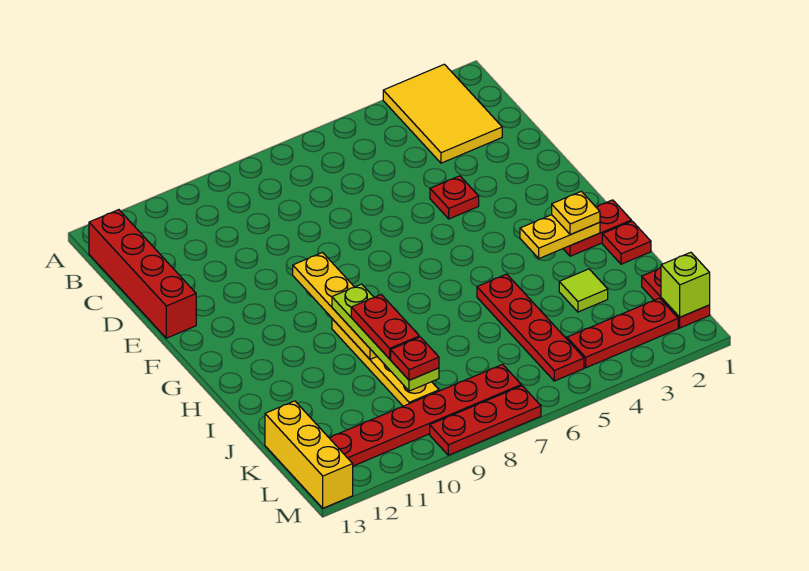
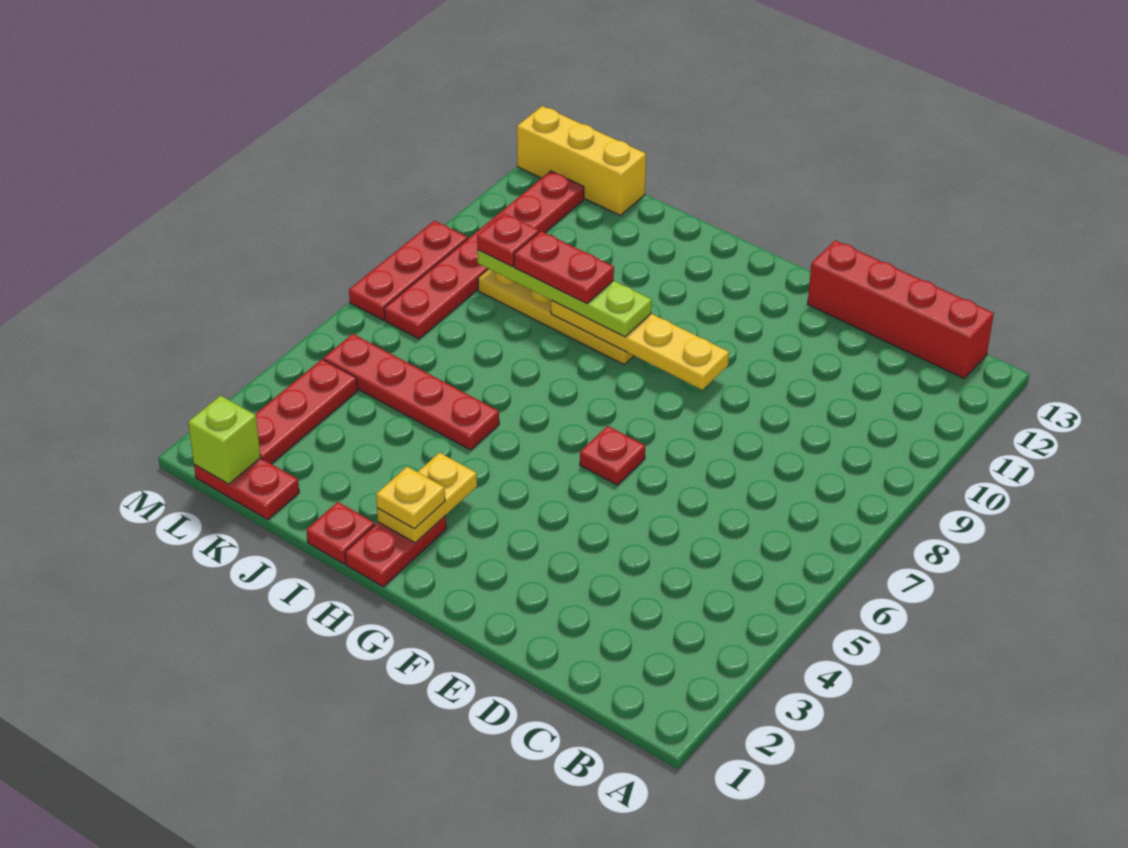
yellow tile A2:C3 level 1 -> none
red plate E4 level 1 -> red plate F6 level 1
lime tile J3 level 1 -> none

